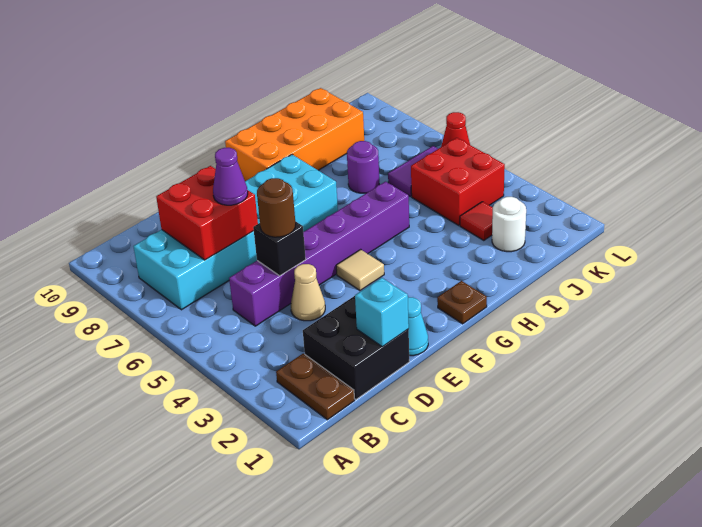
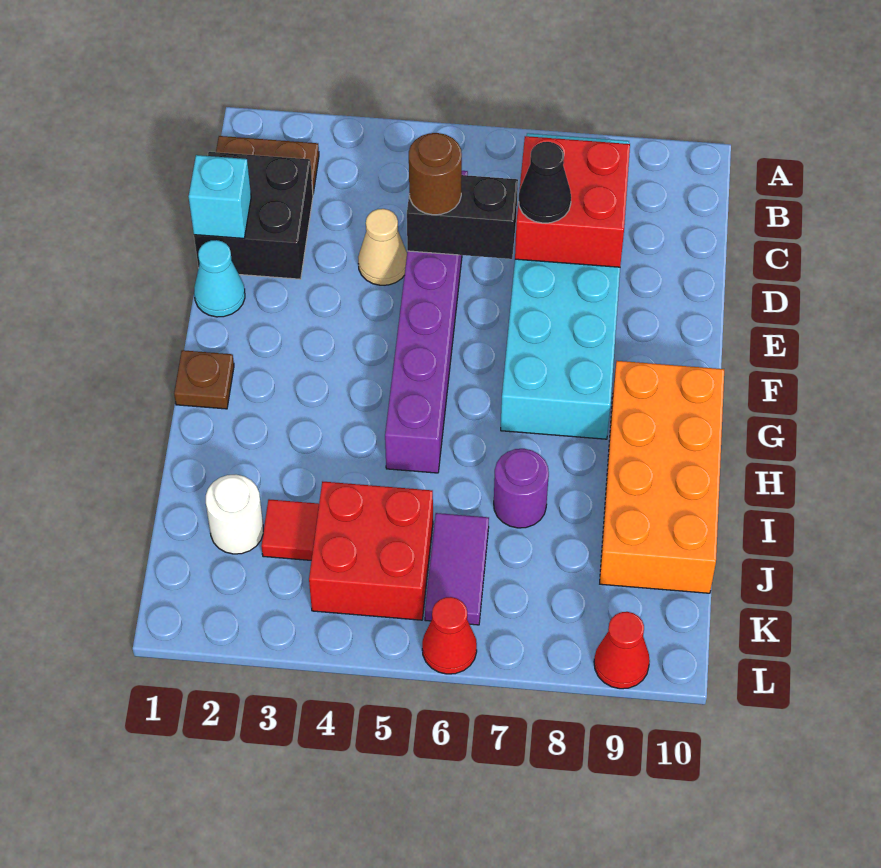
black brick D5 level 2 -> black brick D5:D6 level 2
purple cone D7 level 3 -> black cone D7 level 3
tan tile F4 level 1 -> none
none -> red cone L9 level 1

